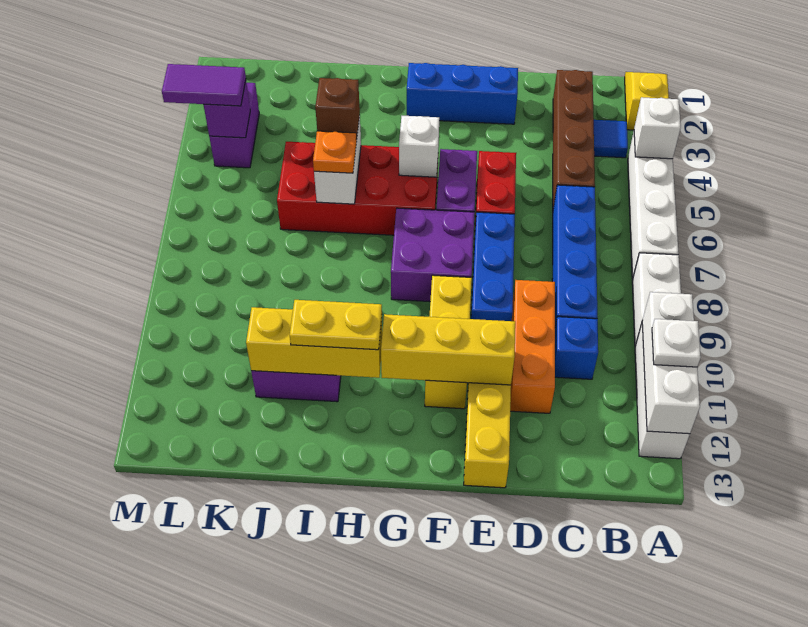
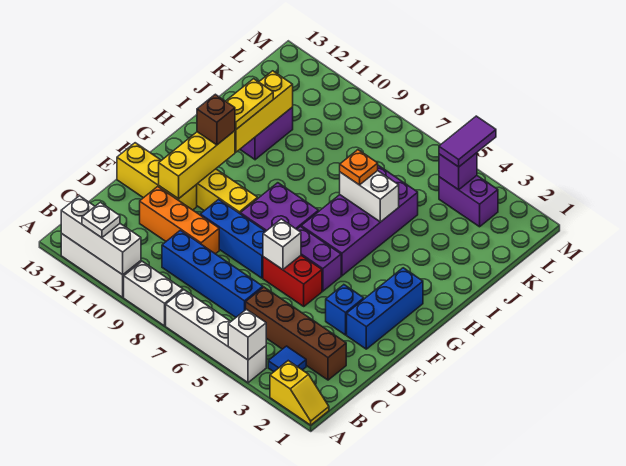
blue brick C10 level 1 -> blue brick E3 level 1
red brick G5:J6 level 1 -> purple brick G5:J6 level 1
white brick G5 level 2 -> white brick E6 level 2
brown brick I5 level 3 -> brown brick G11 level 3

